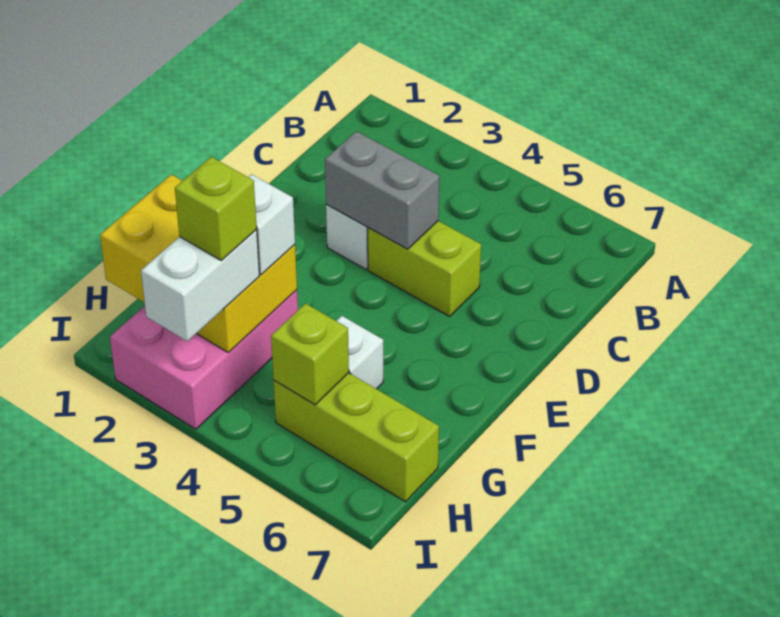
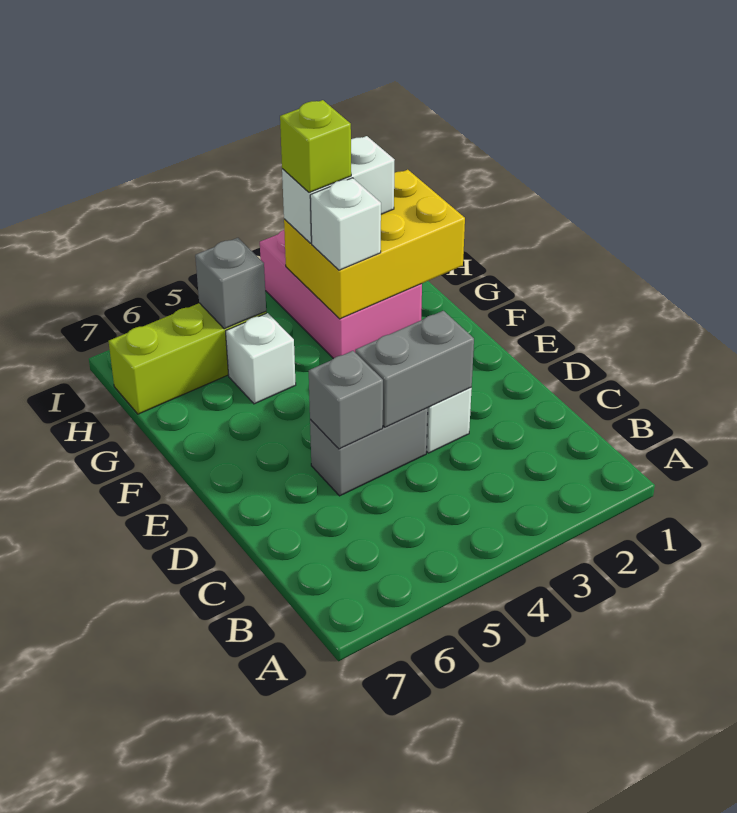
lime brick D4:D5 level 1 -> grey brick D4:D5 level 1
none -> grey brick D5 level 2
white brick H3:I3 level 3 -> white brick H2:H3 level 3
lime brick H5 level 2 -> grey brick H5 level 2

